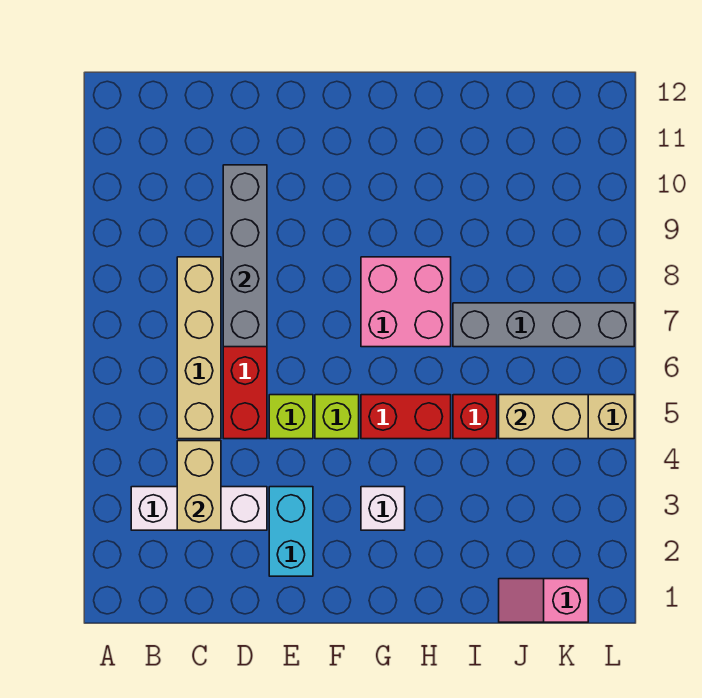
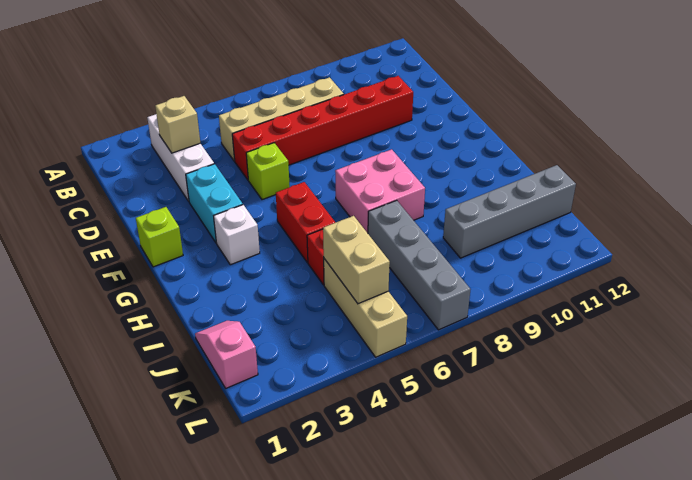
tan brick C3:C4 level 2 -> tan brick C3 level 2
grey brick D7:D10 level 2 -> grey brick J9:J12 level 1
cyan brick E2:E3 level 1 -> cyan brick E3:F3 level 1
lime brick F5 level 1 -> lime brick F1 level 1

